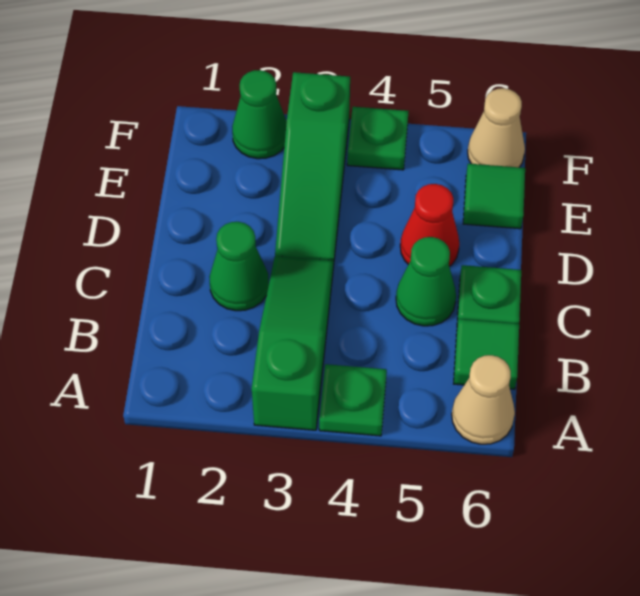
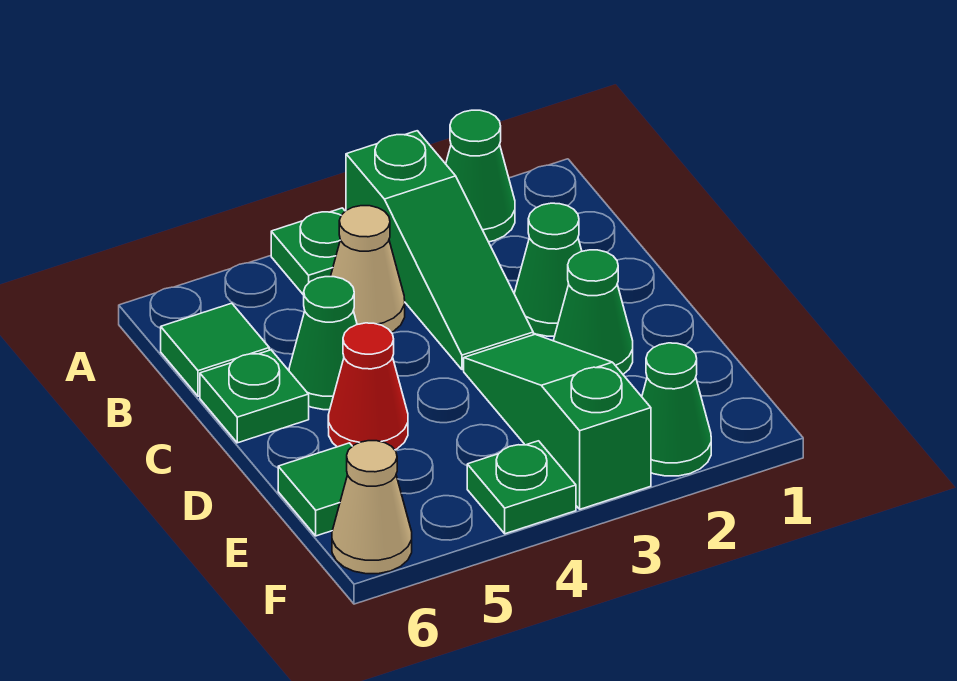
none -> green cone A2 level 1
tan cone A6 level 1 -> tan cone B4 level 1
none -> green cone D2 level 1

